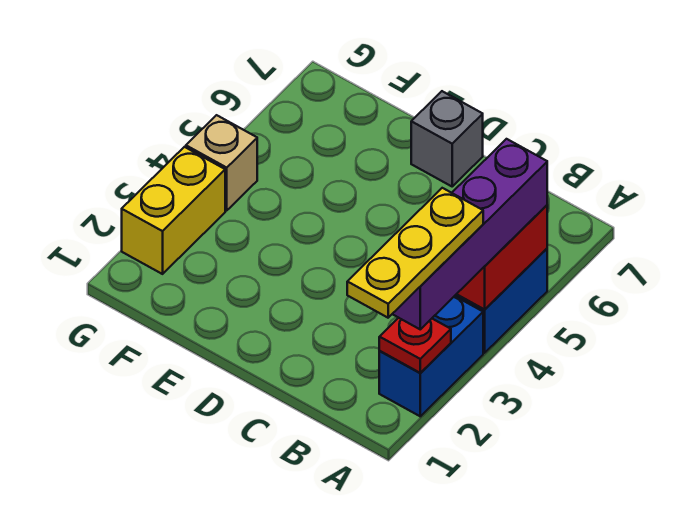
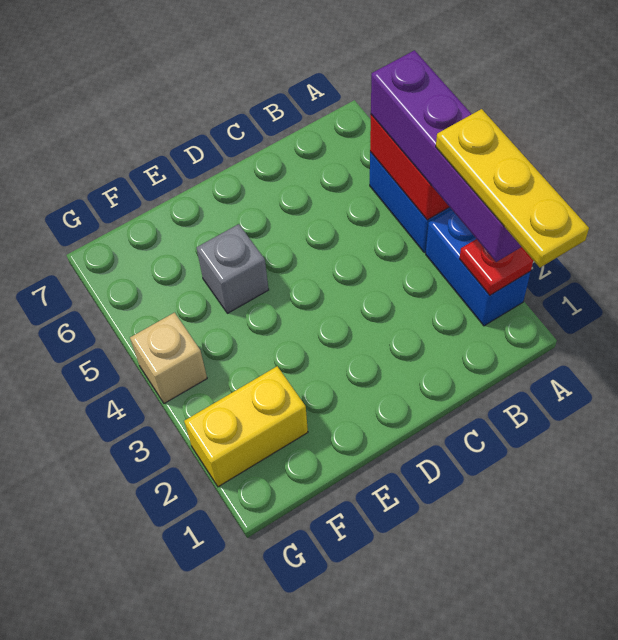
grey brick D7 level 1 -> grey brick E5 level 1
yellow brick G2:G3 level 1 -> yellow brick F2:G2 level 1

